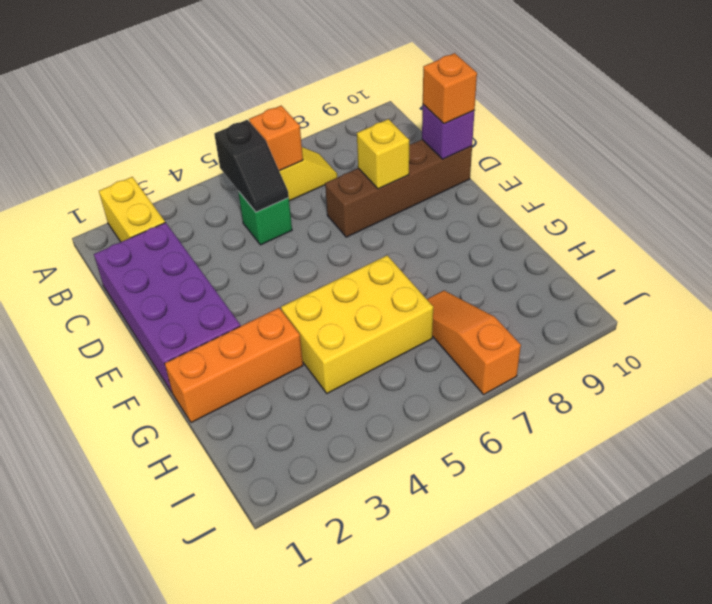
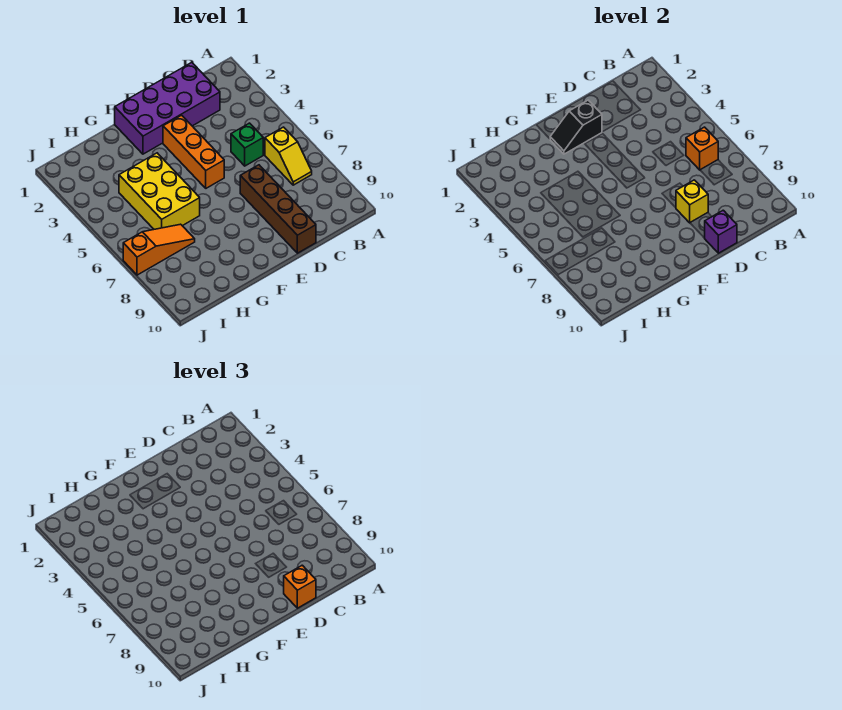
yellow brick A2:B2 level 1 -> none
black slope B5:C5 level 2 top B -> black slope E2:F2 level 2 top E
orange brick G1:G3 level 1 -> orange brick E3:E5 level 1

